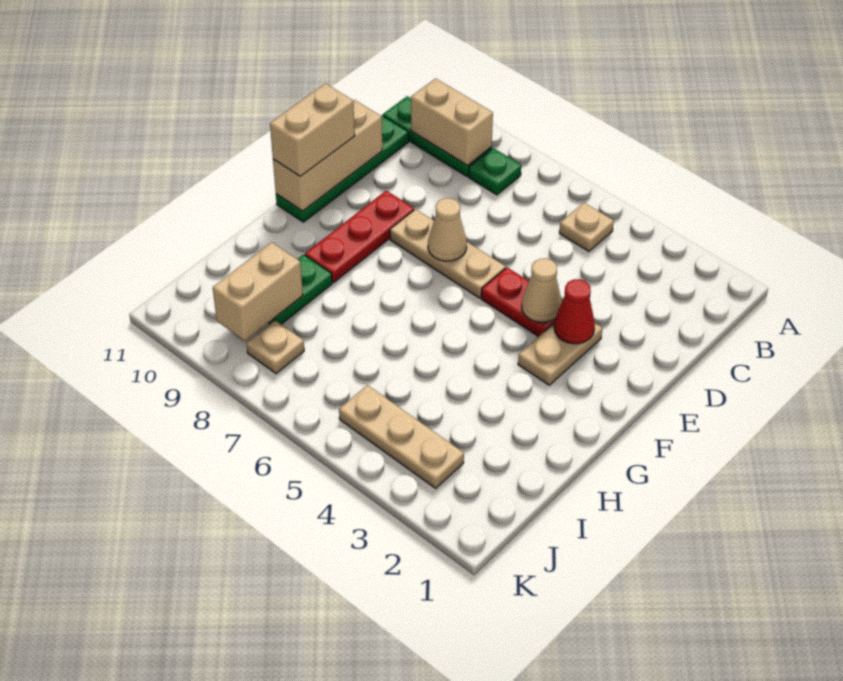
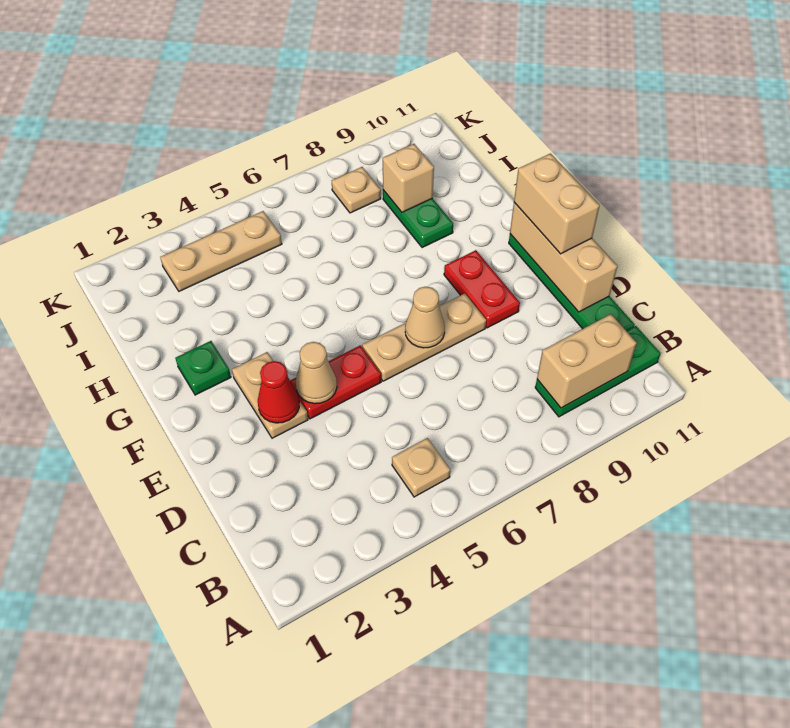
green plate B8 level 1 -> green plate G2 level 1
red plate E9:G9 level 1 -> red plate E9:F9 level 1
tan brick I9:J9 level 2 -> tan brick I9 level 2

